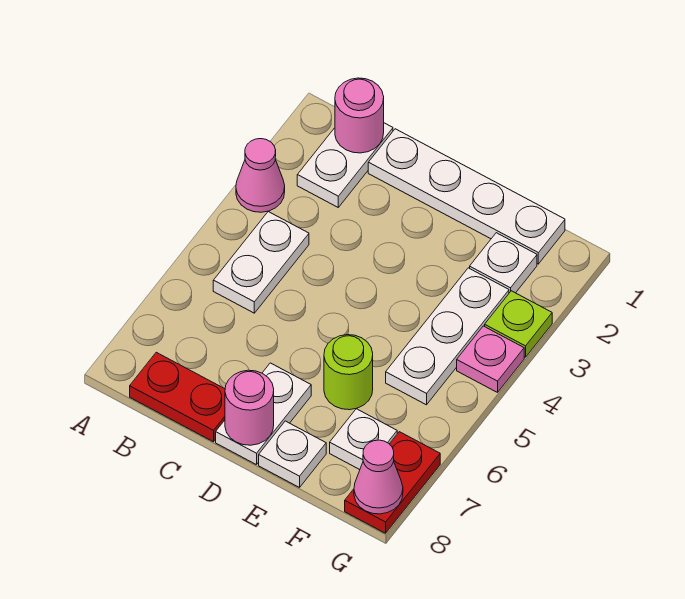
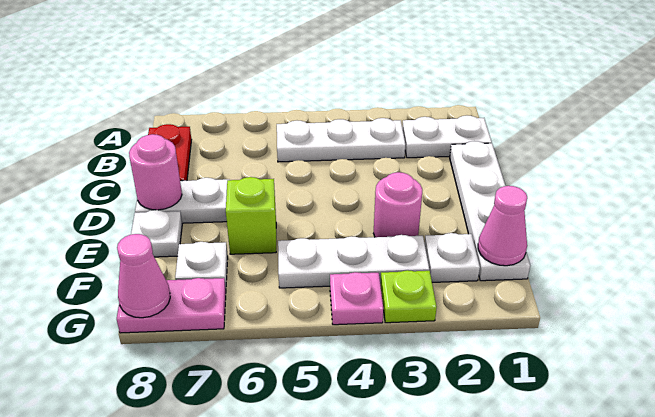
pink cone A3 level 1 -> pink cone F1 level 2
pink round brick B1 level 2 -> pink round brick E3 level 1
white plate B4:B5 level 1 -> white plate B3:B5 level 1
lime round brick E6 level 1 -> lime brick E6 level 1
red plate G7:G8 level 1 -> pink plate G7:G8 level 1

